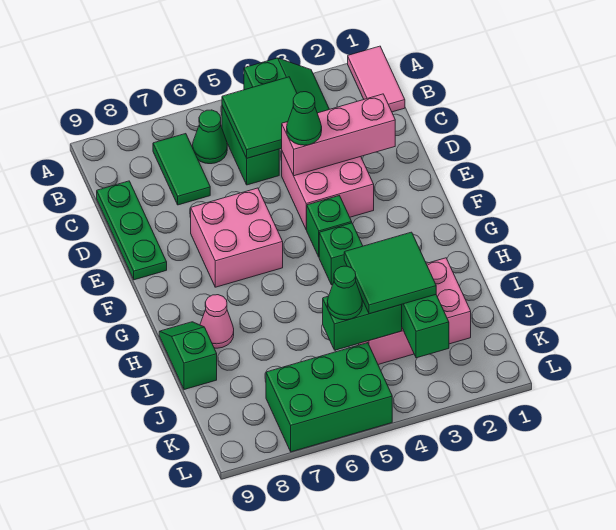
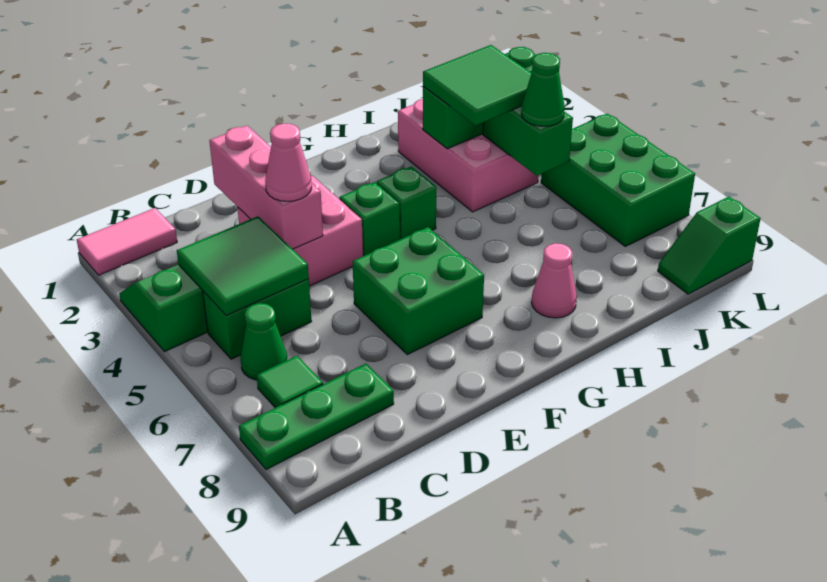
green tile B7:C7 level 1 -> green tile B7 level 1
green plate C9:E9 level 1 -> green plate A8:C8 level 1
green cone D4 level 3 -> pink cone D4 level 3
pink brick E6:F7 level 1 -> green brick E6:F7 level 1
green slope H9:I9 level 1 top I -> green slope K9:L9 level 1 top L

